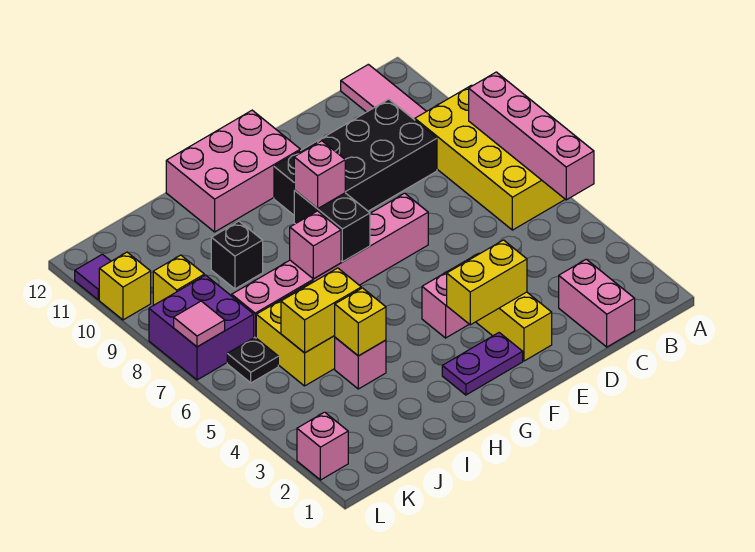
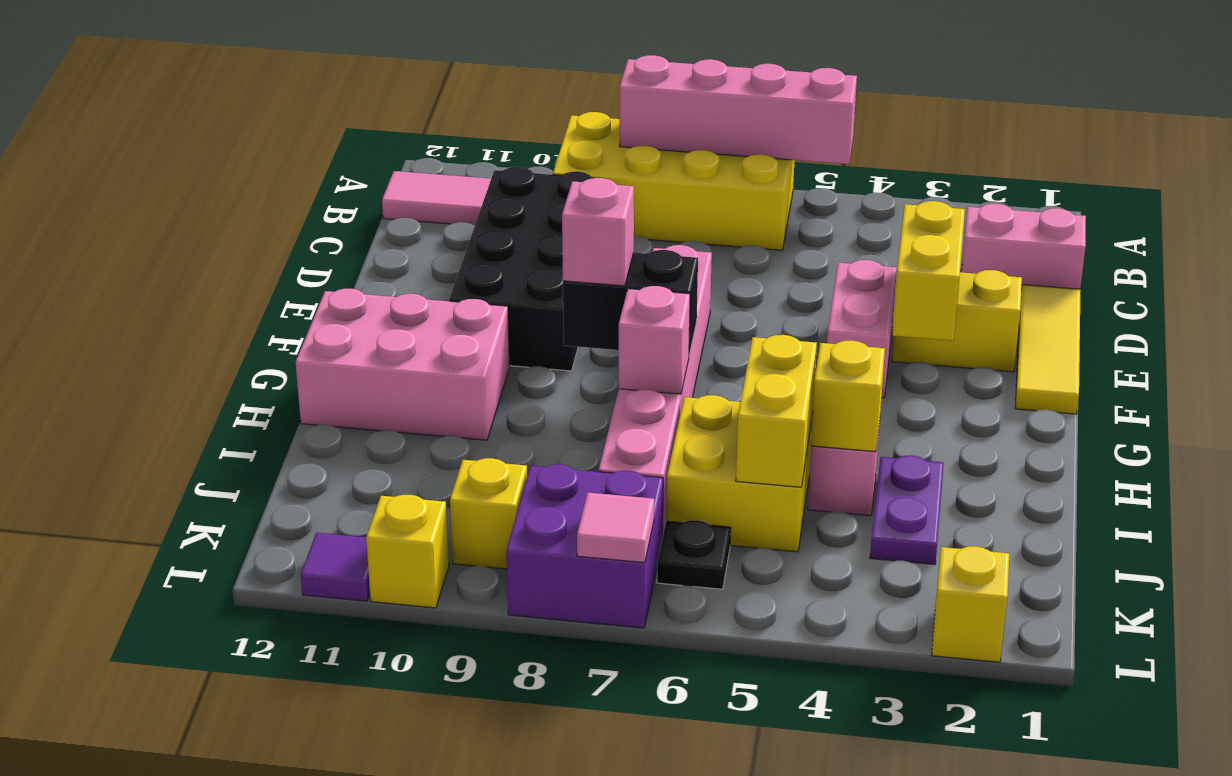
none -> yellow tile D1:F1 level 1
purple plate F2:G2 level 1 -> purple plate I3:J3 level 1
pink brick F11:H12 level 1 -> pink brick G10:H12 level 1
black brick I9 level 1 -> none
pink brick L2 level 1 -> yellow brick L2 level 1

